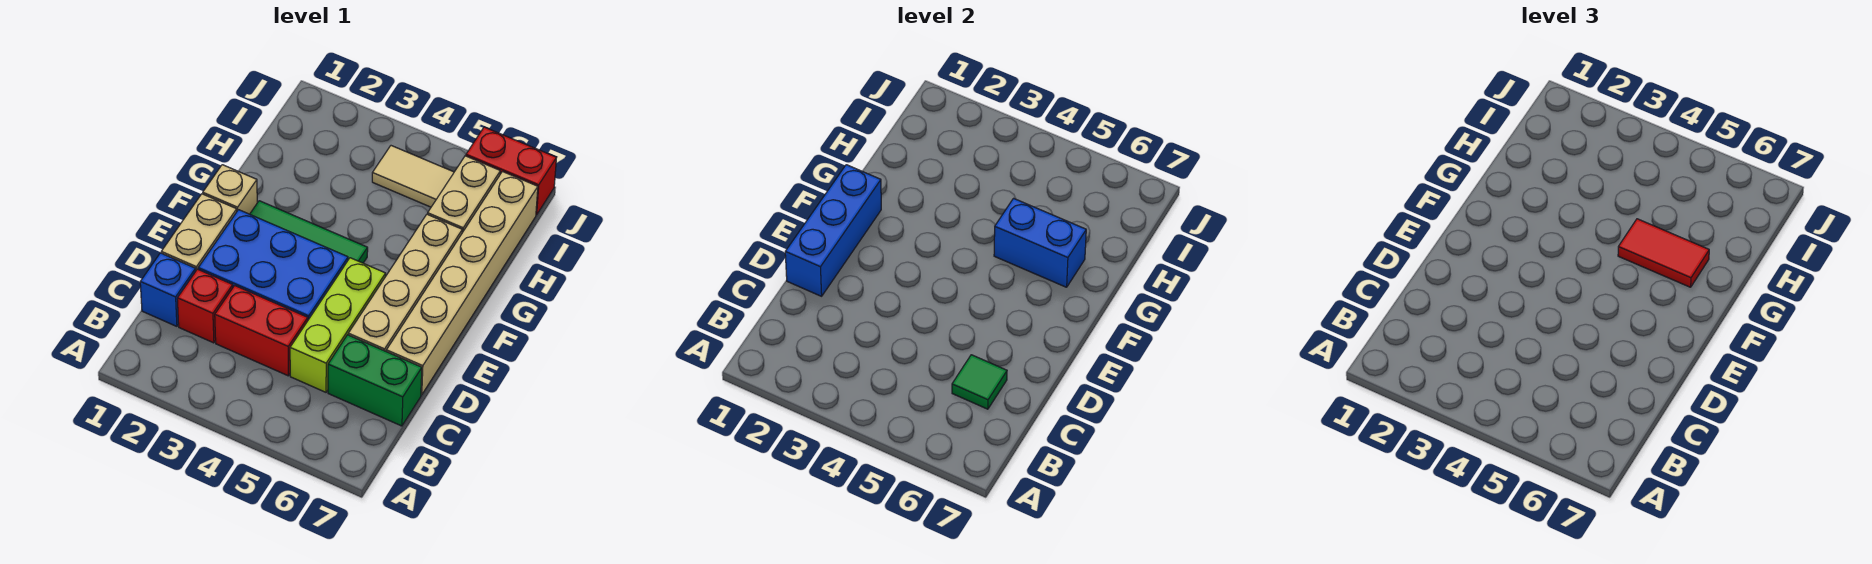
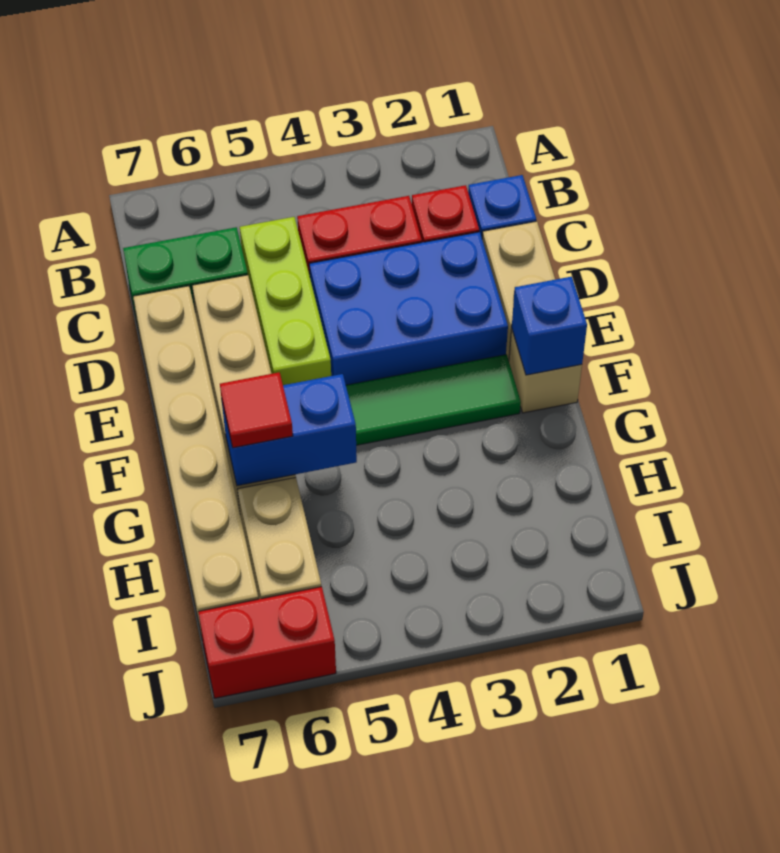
green tile C6 level 2 -> none
blue brick D1:F1 level 2 -> blue brick F1 level 2
red tile G5:G6 level 3 -> red tile G6 level 3
tan tile I4:I5 level 1 -> none

